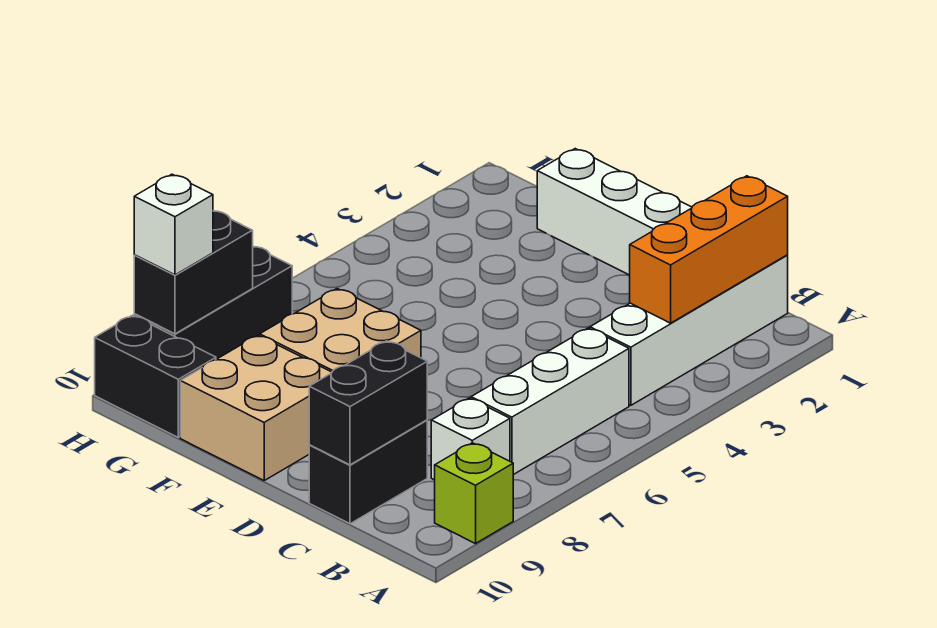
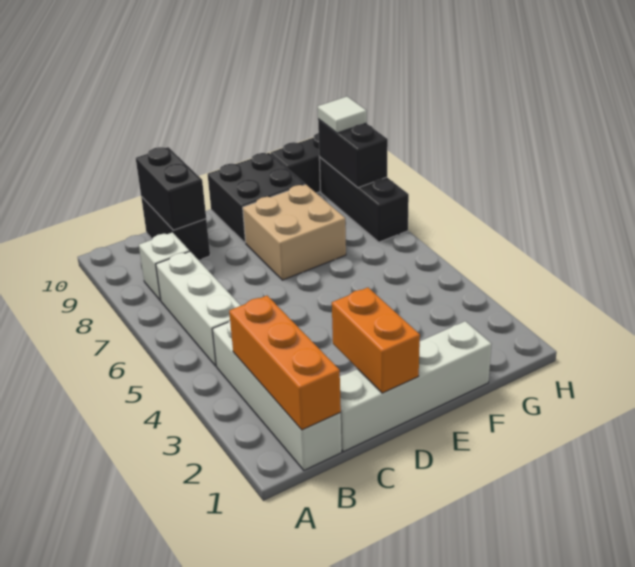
lime brick A9 level 1 -> none
none -> orange brick D1:D2 level 2
tan brick E9:F10 level 1 -> black brick E9:F10 level 1
white brick H9 level 3 -> white tile H9 level 3

